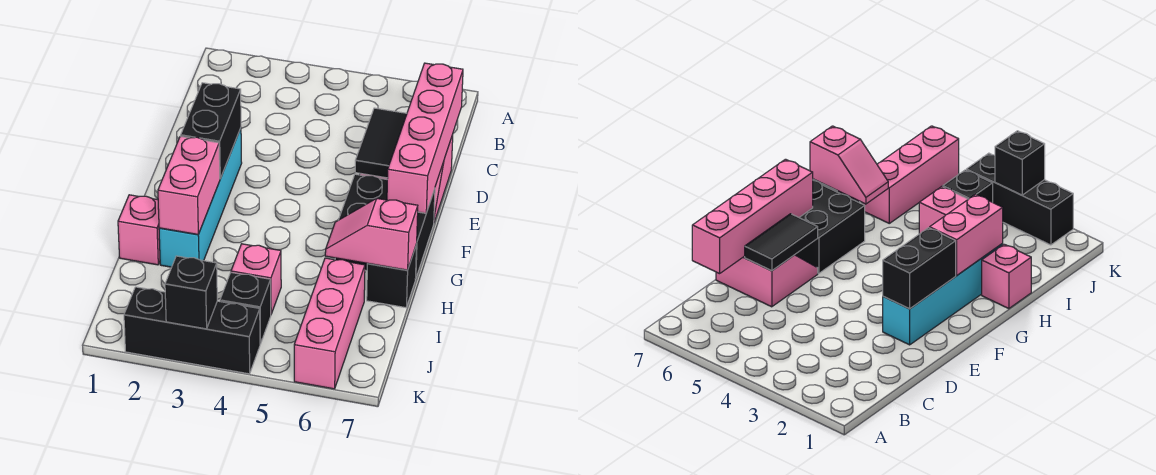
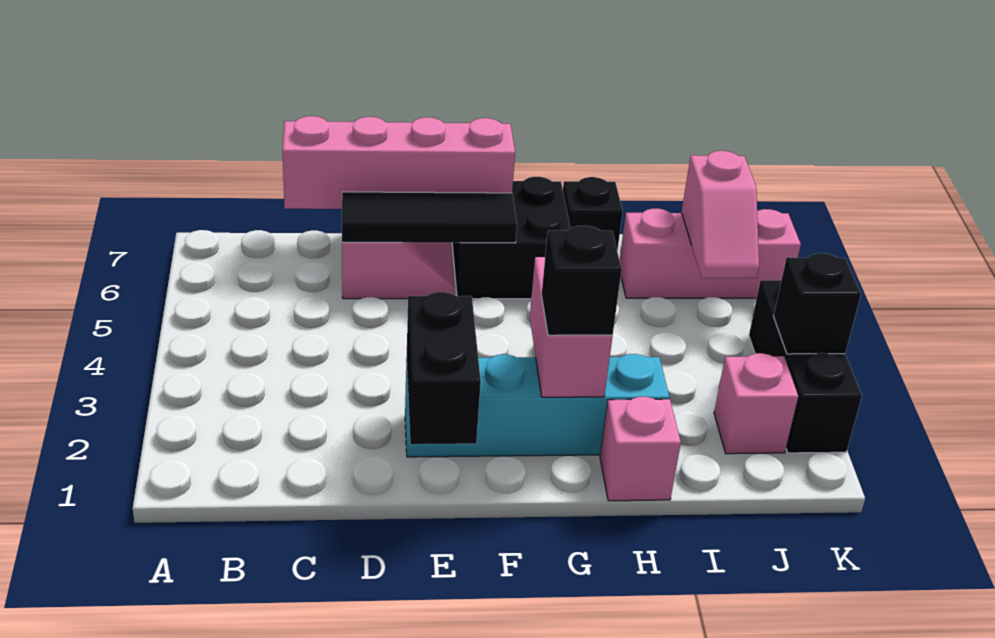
black tile D6:E6 level 2 -> black tile D6:F6 level 2
black brick E2:F2 level 2 -> black brick E1:E2 level 2
pink brick G2:H2 level 2 -> pink brick G2:G3 level 2
pink slope H6:H7 level 2 top 7 -> pink slope J5:J6 level 2 top 6
pink brick I4 level 1 -> pink brick J2 level 1
black brick J4 level 1 -> black brick G2 level 3

